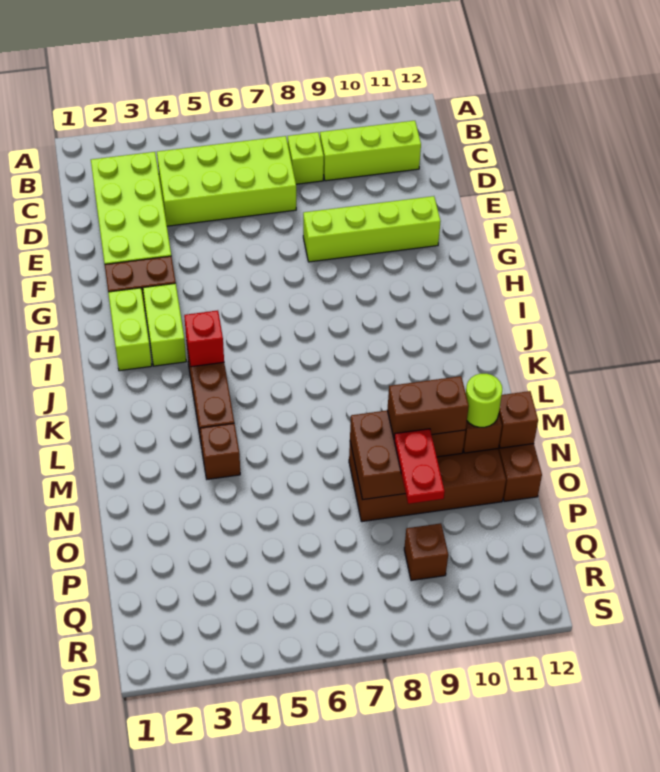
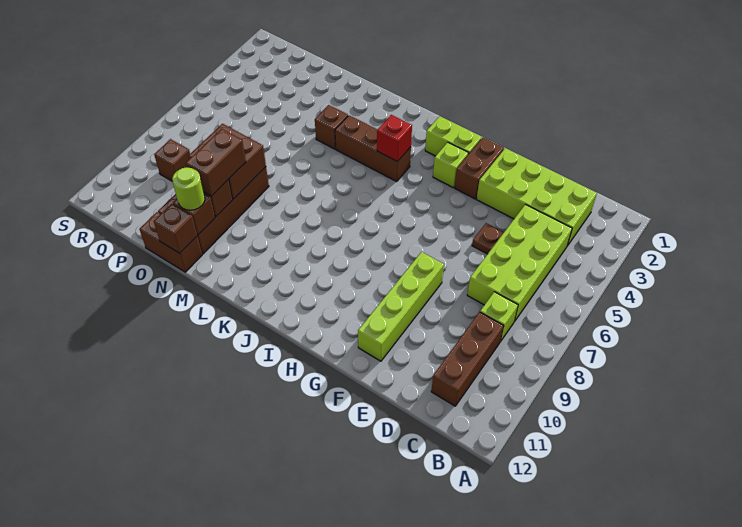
lime brick C9:C11 level 1 -> brown brick C9:C11 level 1
none -> brown plate E5 level 1
lime brick H3:I3 level 1 -> lime brick H3 level 1
red plate O9:P9 level 3 -> none

